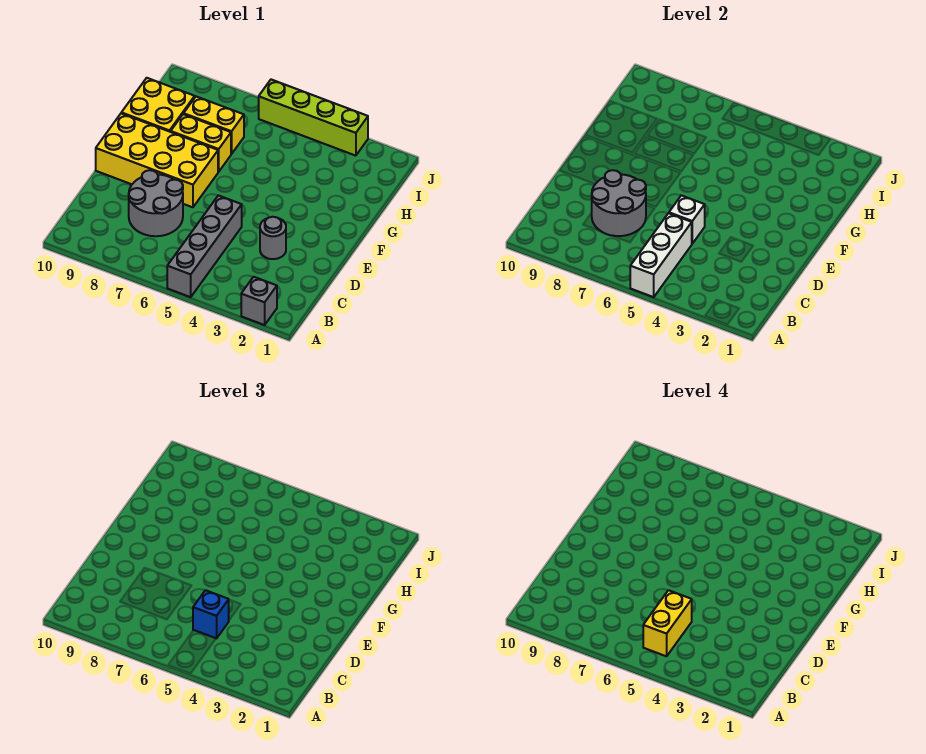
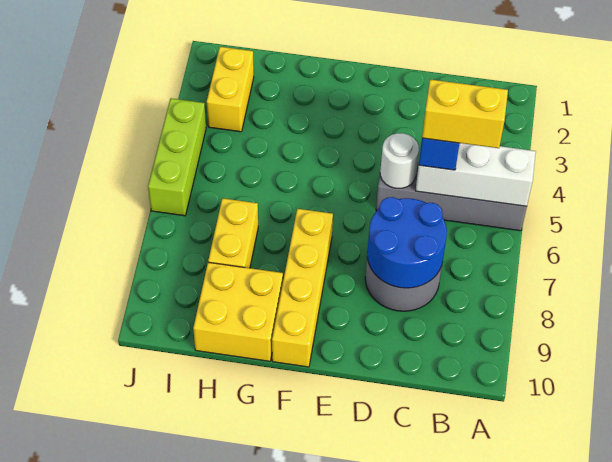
grey brick A2 level 1 -> none
grey round brick C7:D8 level 2 -> blue round brick C7:D8 level 2
grey round brick D3 level 1 -> none
white brick D5 level 2 -> white round brick D5 level 2
yellow brick E7:F10 level 1 -> yellow brick F7:F10 level 1
yellow brick G7:G8 level 1 -> yellow brick I2:I3 level 1
lime brick J3:J6 level 1 -> lime brick J4:J6 level 1

